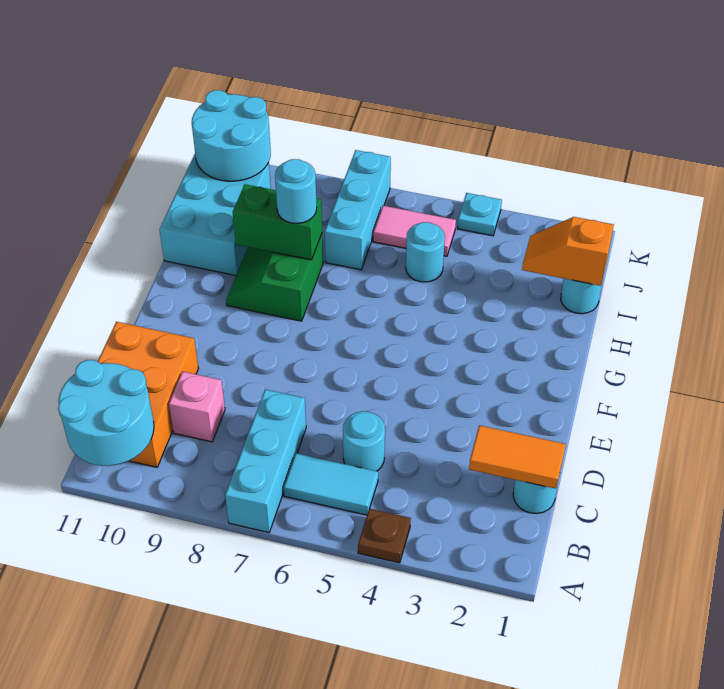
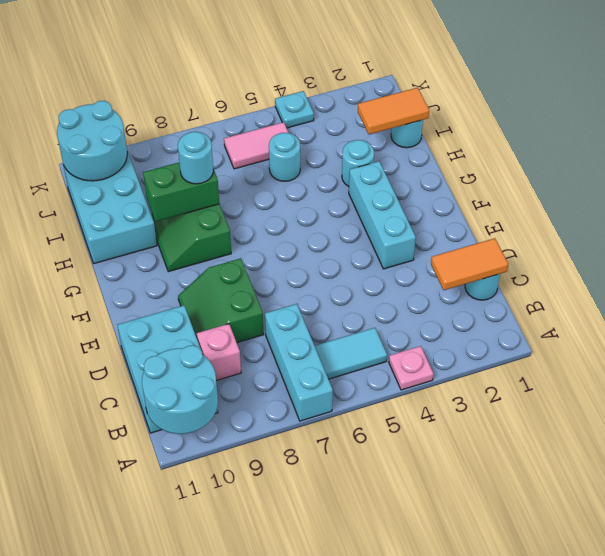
brown plate A4 level 1 -> pink plate A4 level 1
orange brick B10:D11 level 1 -> cyan brick B10:D11 level 1
cyan round brick C5 level 1 -> cyan round brick H3 level 1
none -> green slope D8:E9 level 1 top 8
orange slope I1:I2 level 2 top 1 -> orange tile I1:I2 level 2
cyan brick I7:K7 level 1 -> cyan brick E3:G3 level 1

